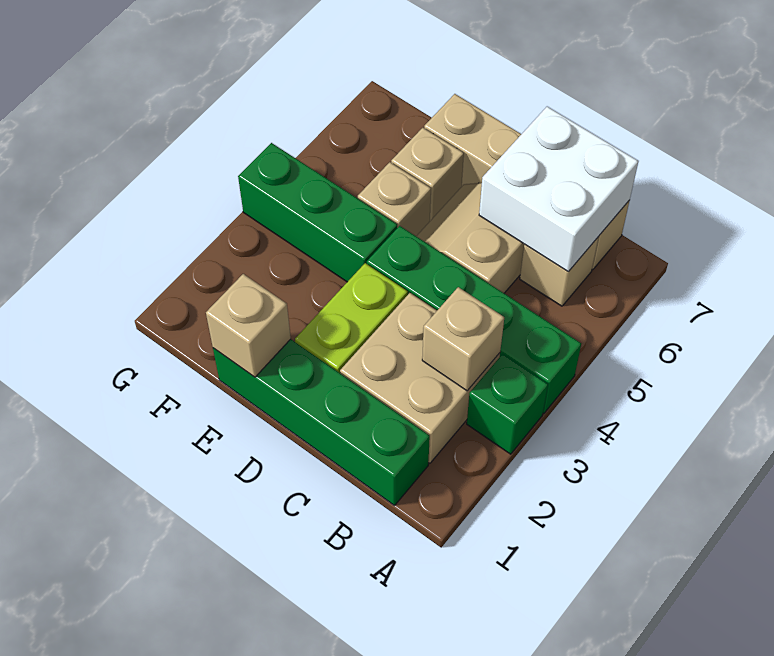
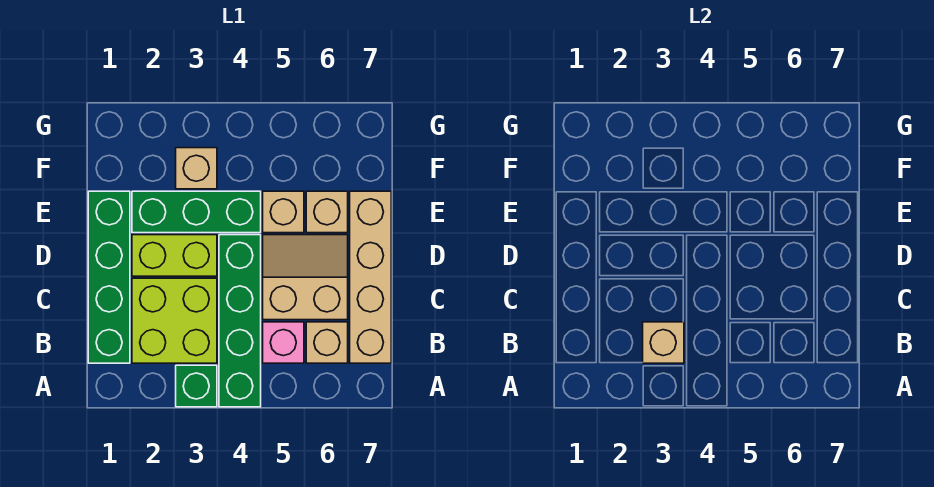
tan brick B2:C3 level 1 -> lime brick B2:C3 level 1
none -> pink brick B5 level 1
white brick B6:C7 level 2 -> none
tan brick E1 level 2 -> tan brick F3 level 1
green brick E4:G4 level 1 -> green brick E2:E4 level 1

